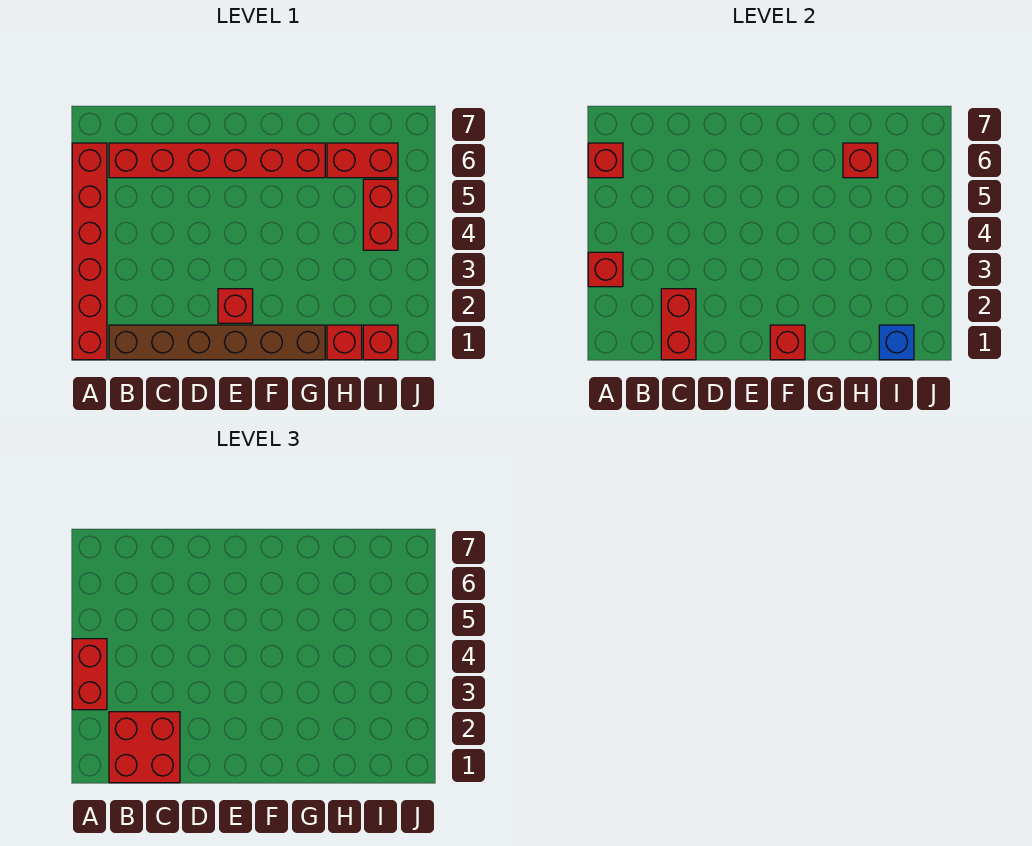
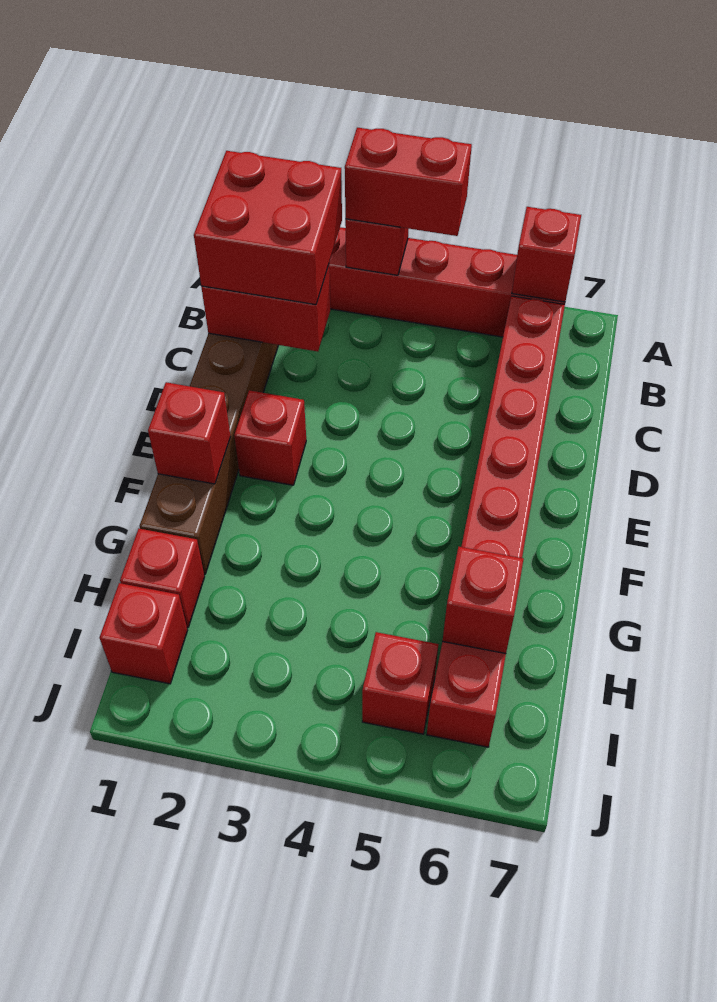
blue brick I1 level 2 -> none
red brick I4:I5 level 1 -> red brick I5 level 1

